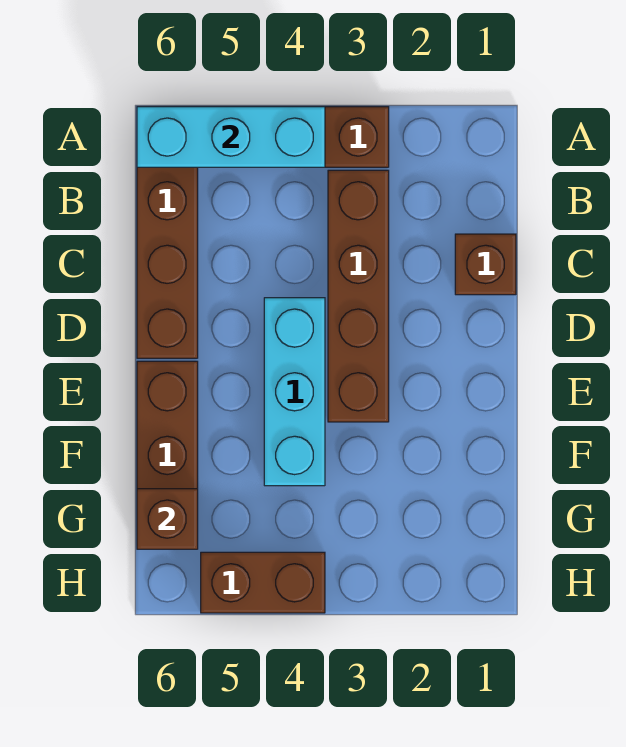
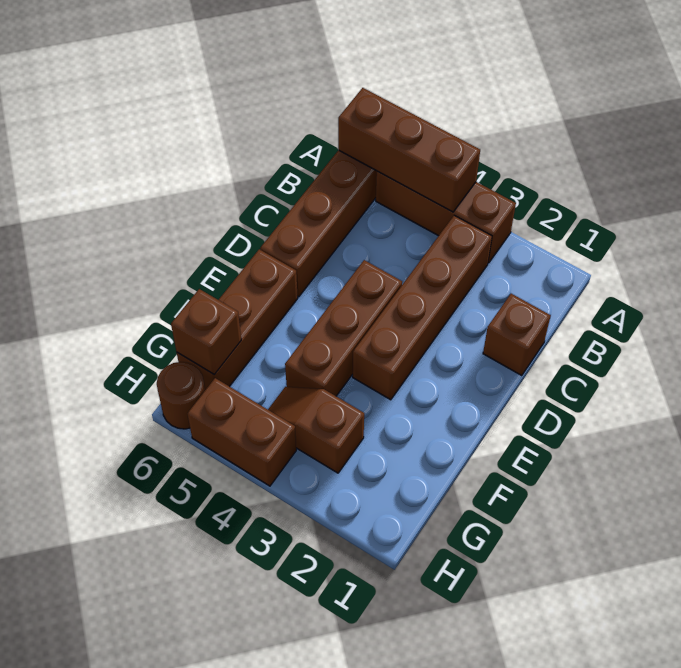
cyan brick A4:A6 level 2 -> brown brick A4:A6 level 2
cyan brick D4:F4 level 1 -> brown brick D4:F4 level 1
none -> brown slope G3:G4 level 1 top 3
none -> brown round brick H6 level 1

